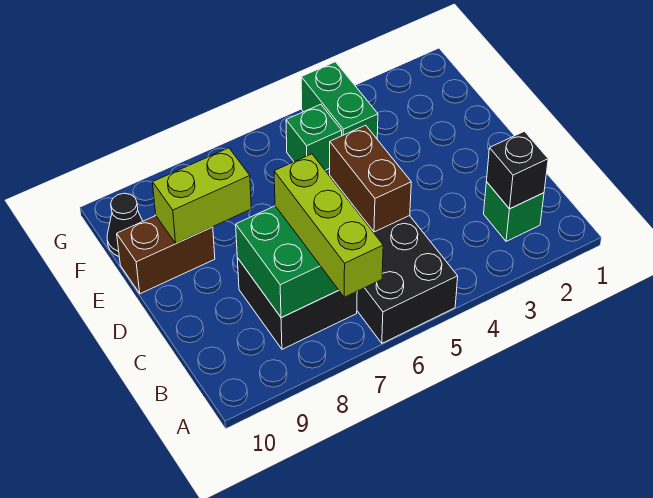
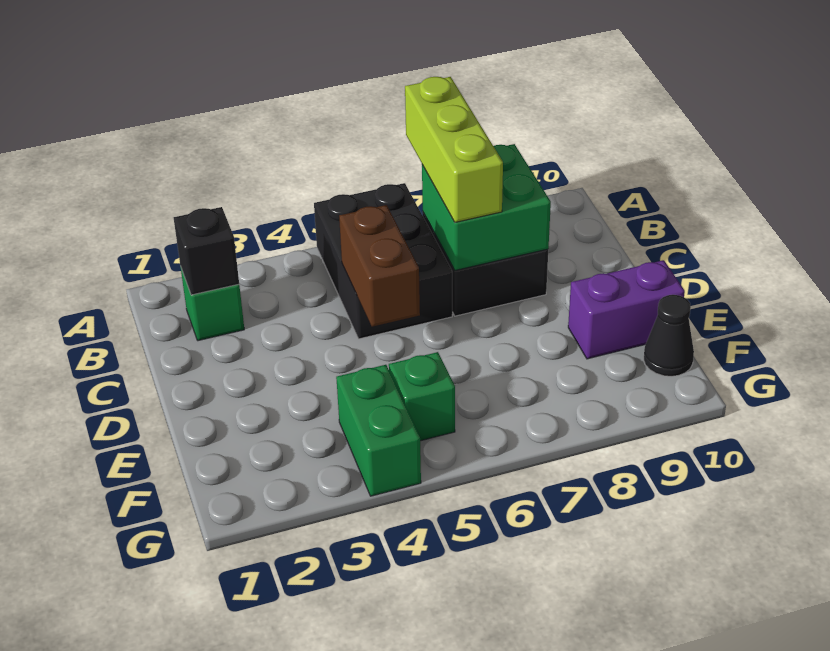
lime brick E8:E9 level 2 -> none
brown brick E9:E10 level 1 -> purple brick E9:E10 level 1

